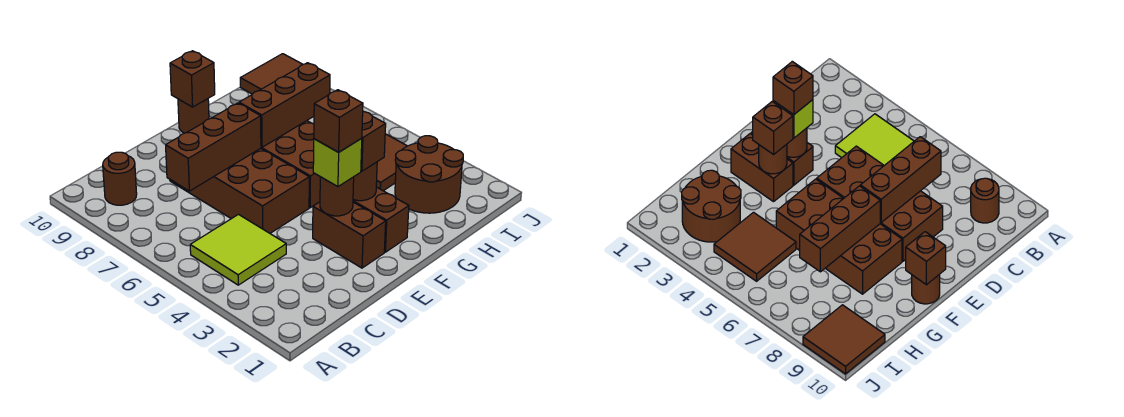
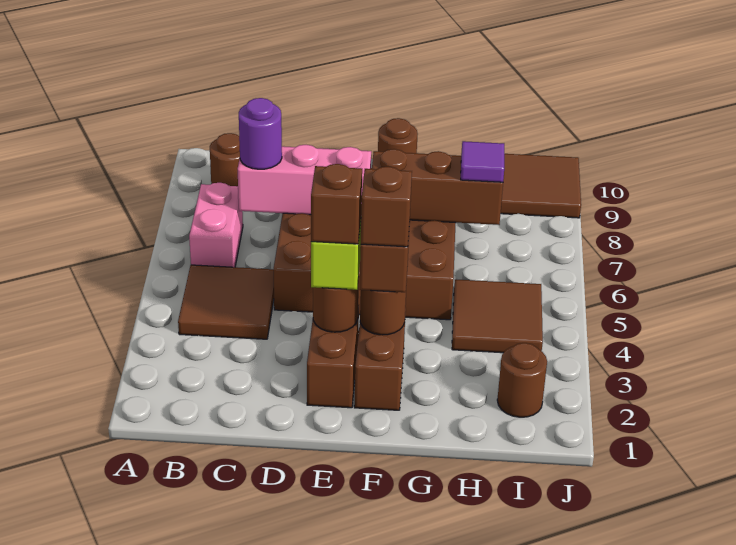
lime tile B4:C5 level 1 -> brown tile B4:C5 level 1
none -> pink brick B6:B7 level 1
brown brick C7:E7 level 2 -> pink brick C7:E7 level 2
none -> purple round brick C7 level 3
brown brick F10 level 2 -> brown brick F3 level 4
brown round brick H2:I3 level 1 -> brown round brick I2 level 1
none -> purple tile H7 level 3

